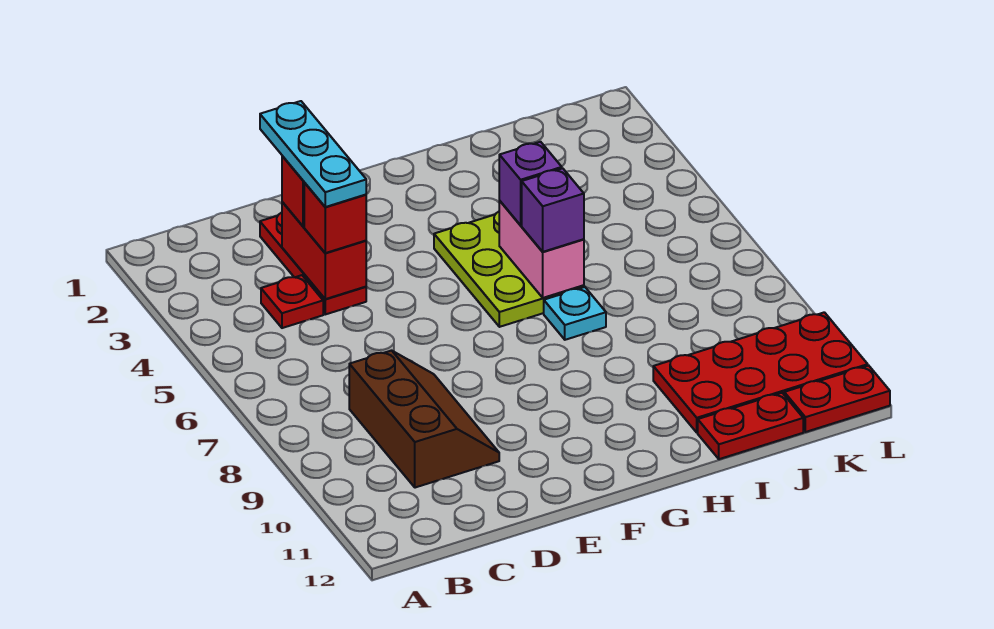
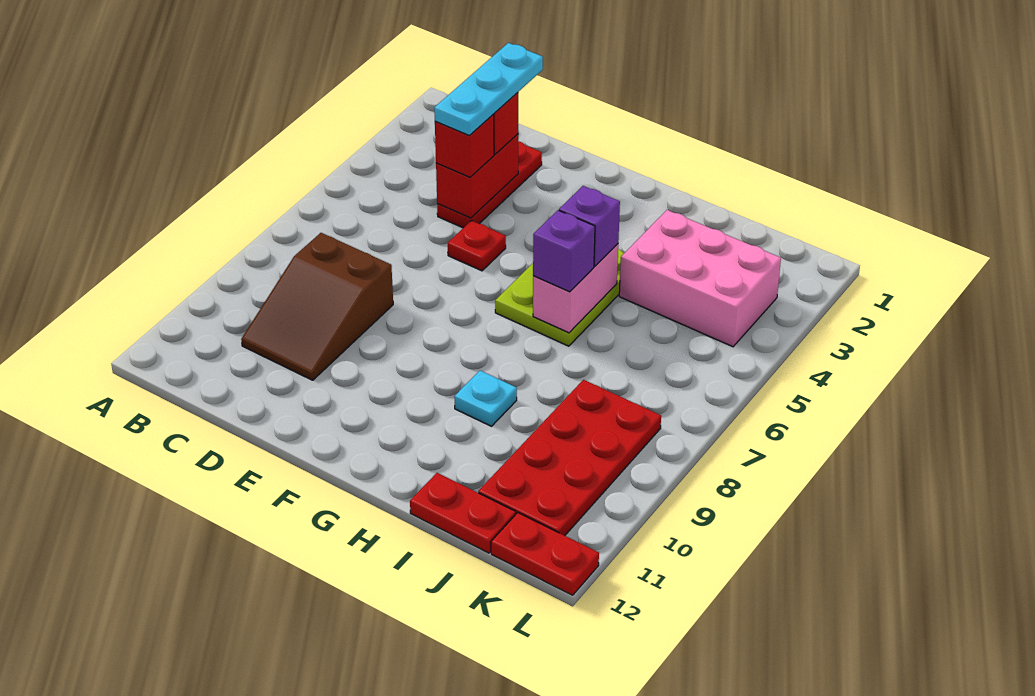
red plate C4 level 1 -> red plate E5 level 1
brown slope C8:D10 level 1 top C -> brown slope C8:D10 level 1 top 8
cyan plate H7 level 1 -> cyan plate H9 level 1
none -> pink brick I3:K4 level 1
red plate I10:L11 level 1 -> red plate J8:K11 level 1

